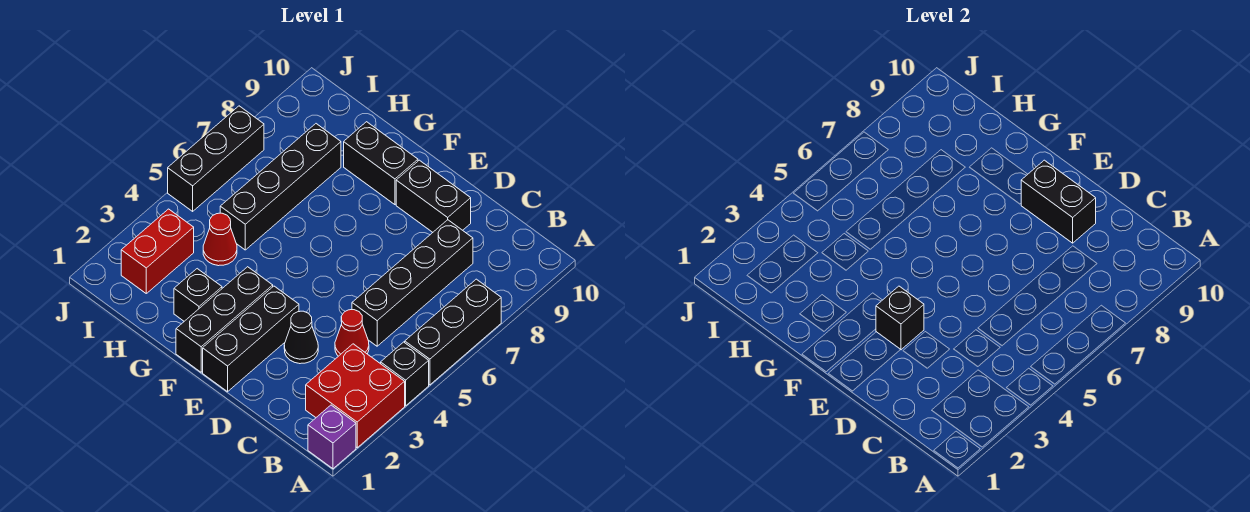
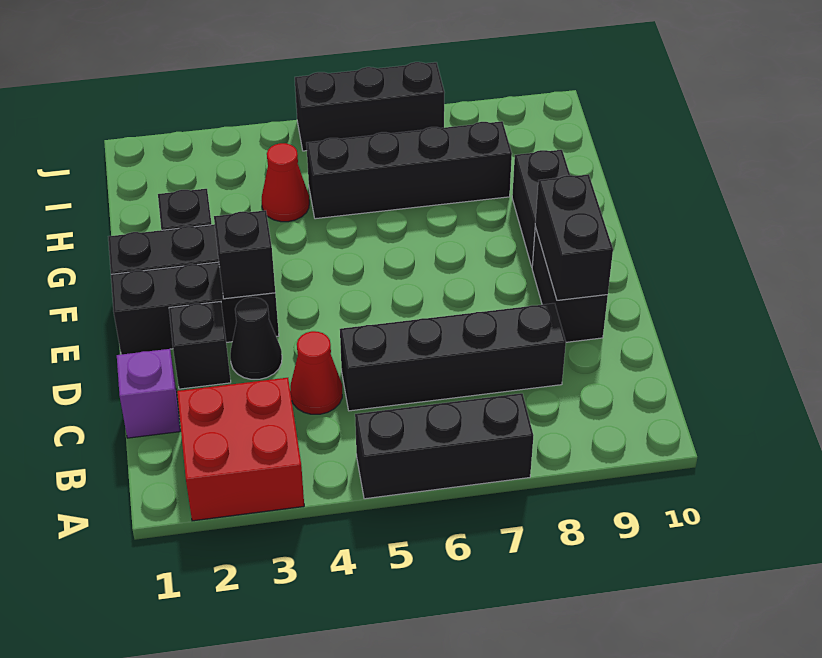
purple brick A1 level 1 -> purple brick C1 level 1
black brick A4 level 1 -> black brick D2 level 1
red brick I2:I3 level 1 -> none

